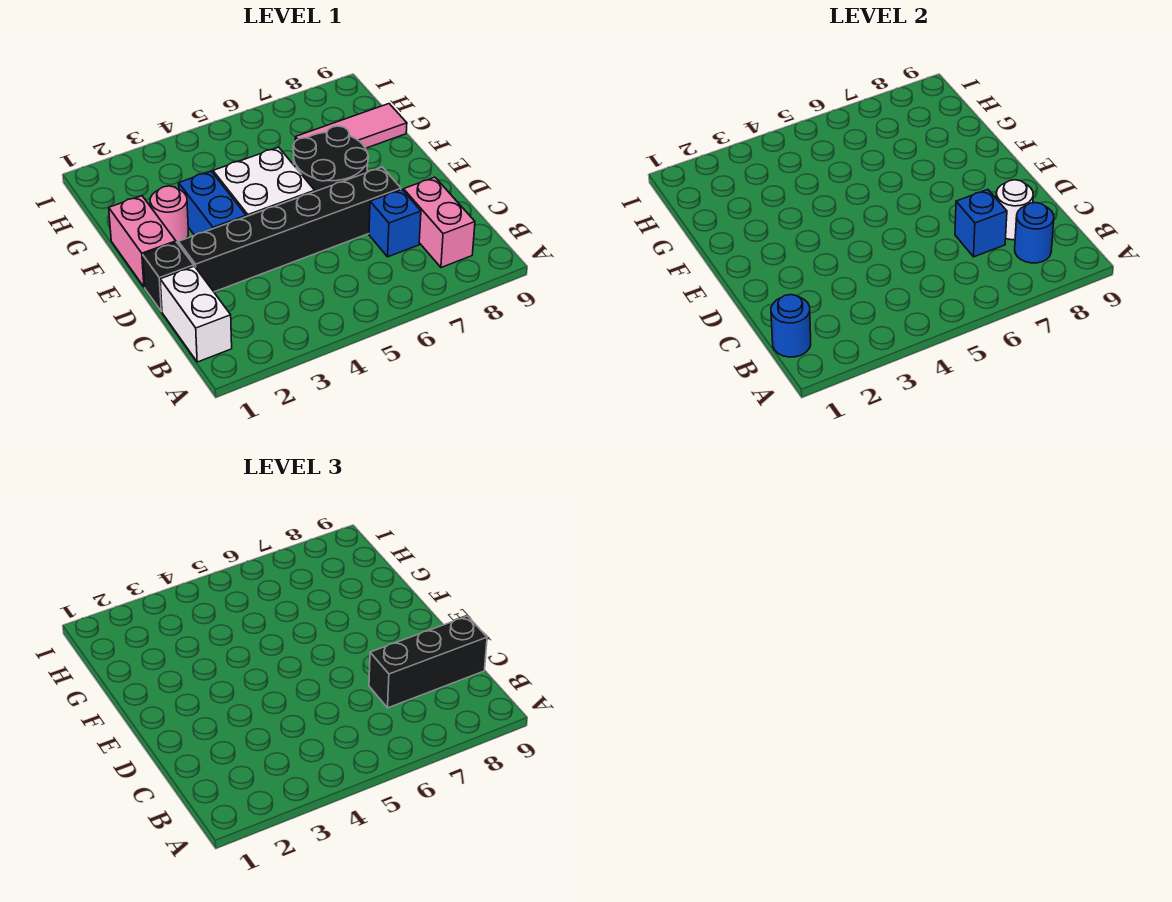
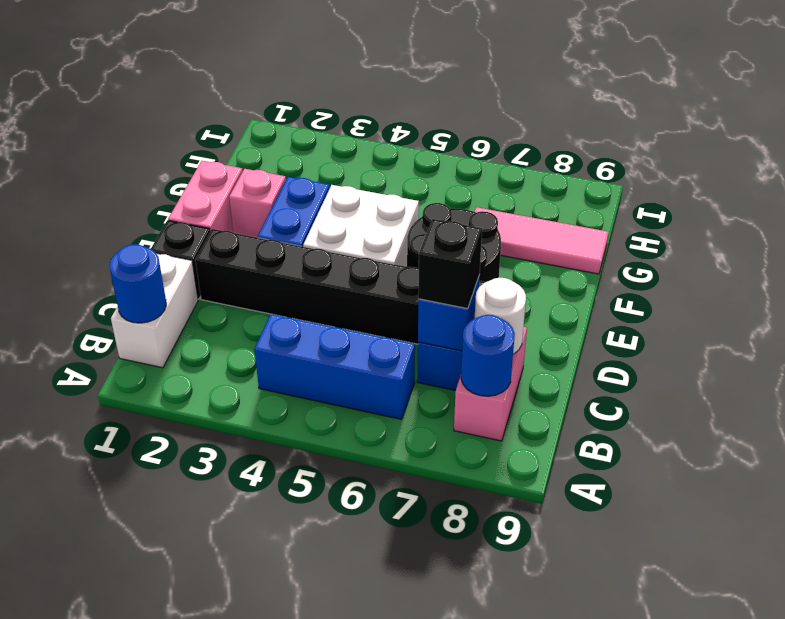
none -> blue brick B4:B6 level 1
black brick C7:C9 level 3 -> black brick C7 level 3
pink round brick F2 level 1 -> pink brick F2 level 1

